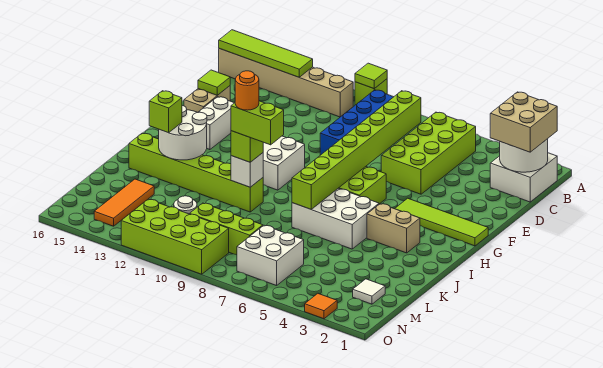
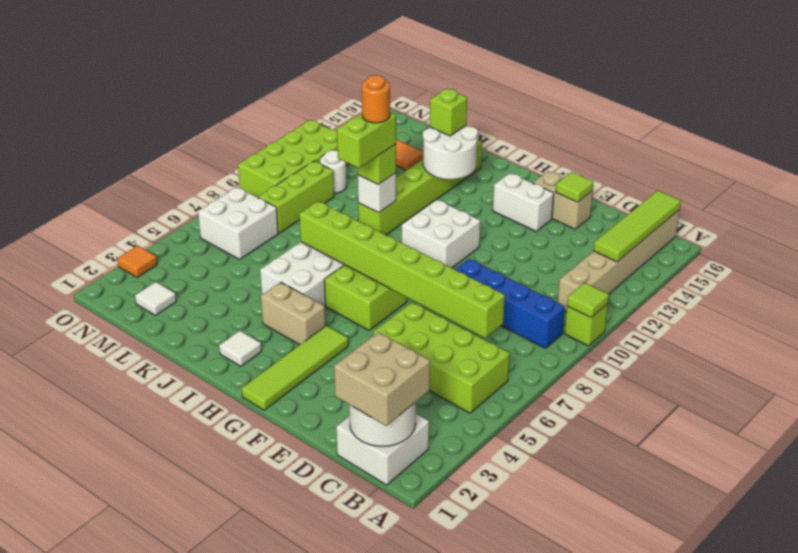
none -> white tile I2 level 1
tan brick I3:I4 level 1 -> tan brick H4:I4 level 1

